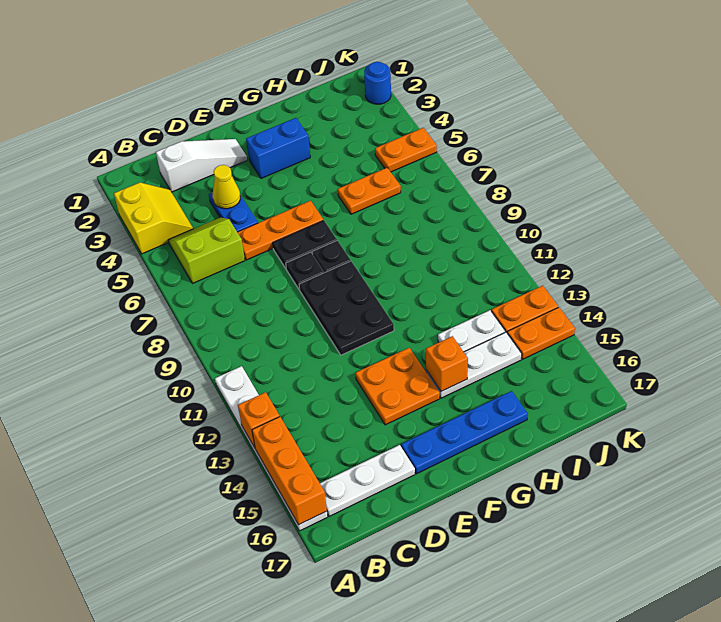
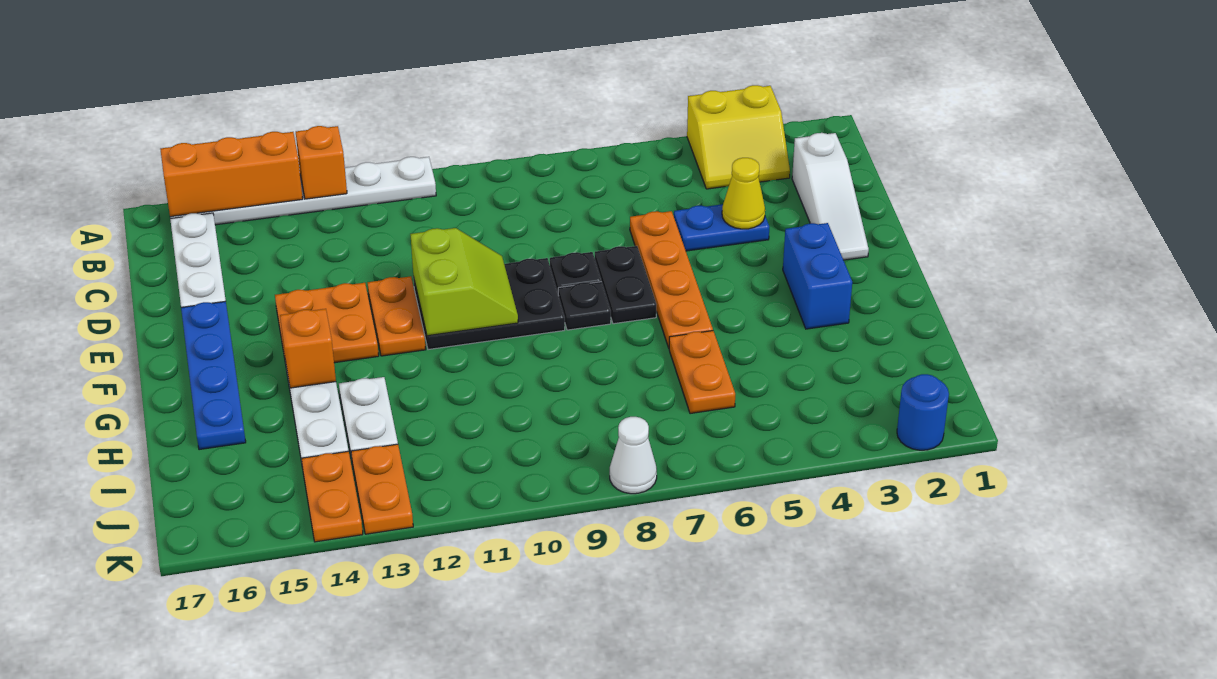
lime slope B5:C6 level 1 top 6 -> lime slope E10:F11 level 2 top 11
orange plate D6:F6 level 1 -> orange plate D6:G6 level 1
orange plate J5:K5 level 1 -> orange plate E12:F12 level 1
none -> white cone K8 level 1

